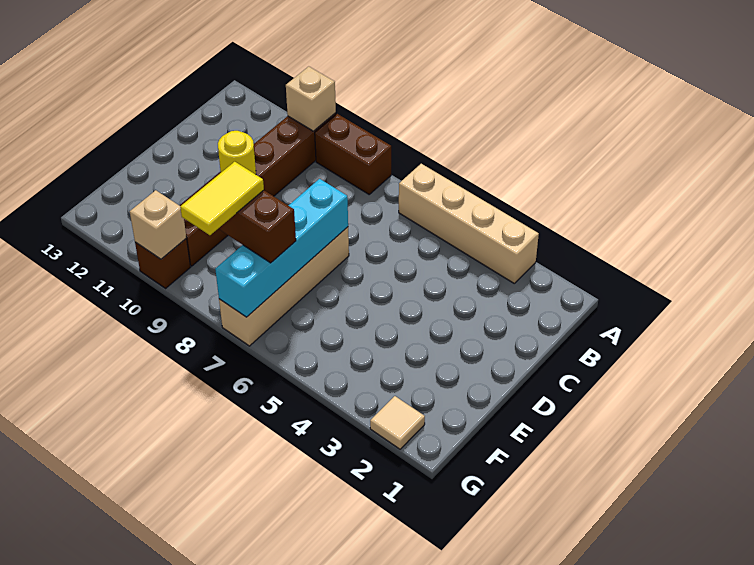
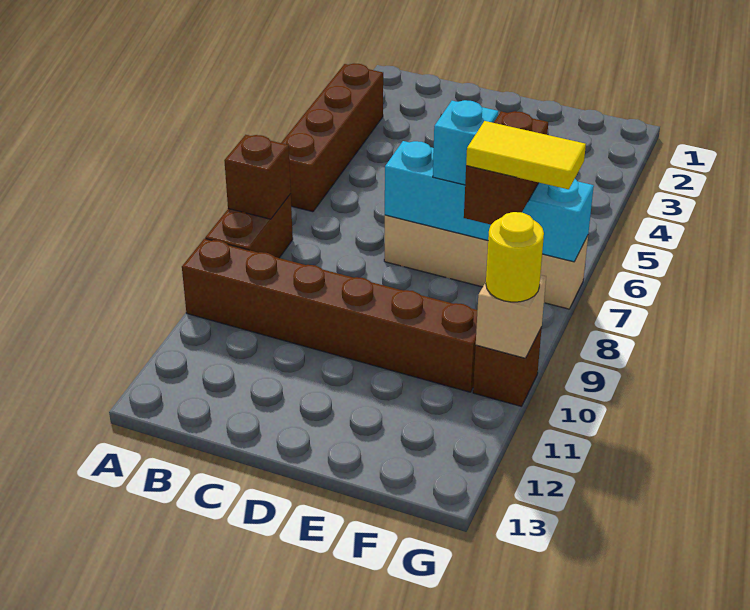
tan brick A3:A6 level 1 -> brown brick A3:A6 level 1
none -> brown brick A8 level 2
tan brick A10 level 2 -> none
yellow round brick D10 level 2 -> yellow round brick G10 level 3
none -> cyan brick E7 level 3
tan tile G2 level 1 -> none

